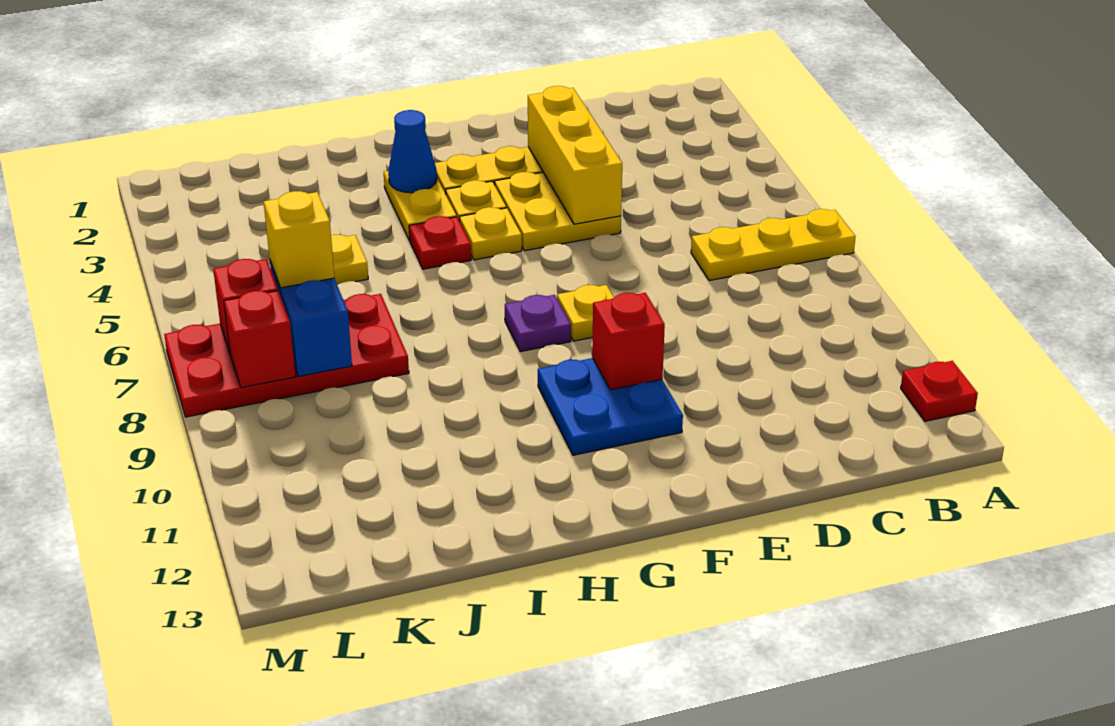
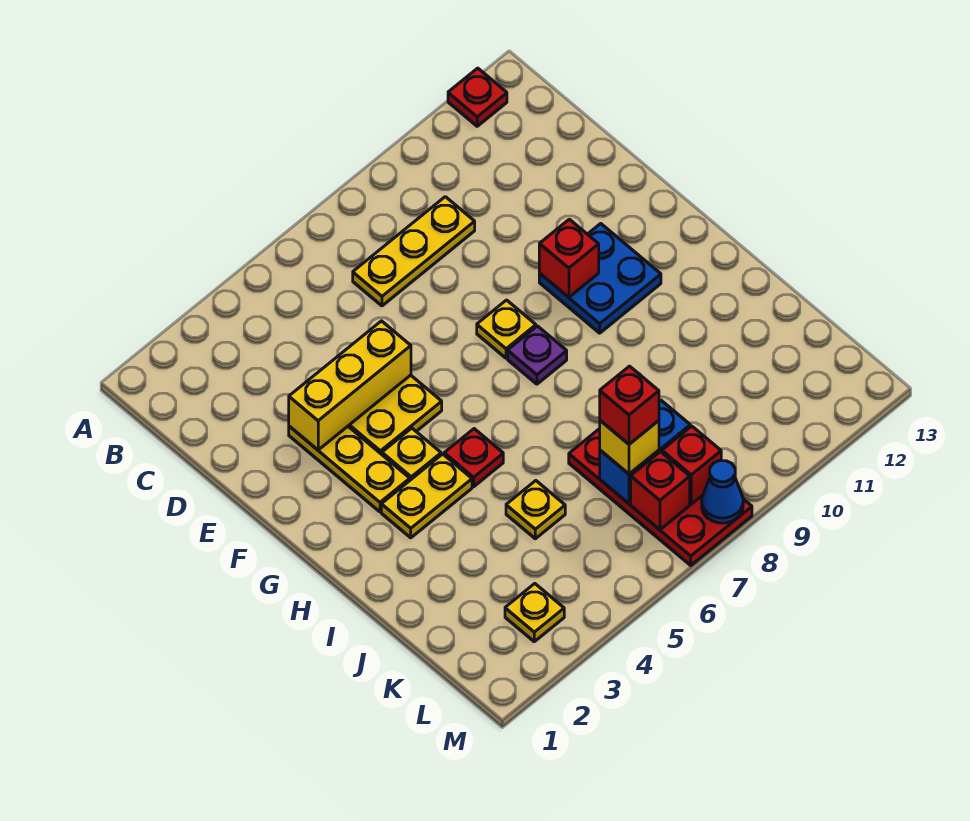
yellow plate A7:C7 level 1 -> yellow plate C7:C9 level 1
yellow plate G5 level 1 -> yellow plate L3 level 1
blue cone H3 level 2 -> blue cone M8 level 2
none -> red brick K7 level 4

